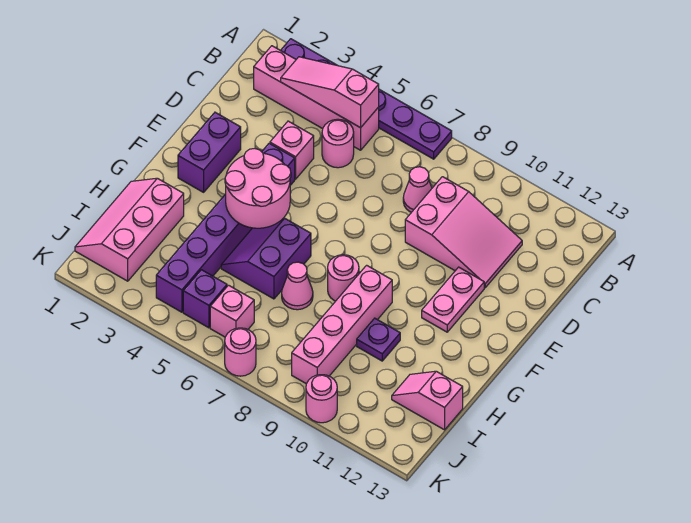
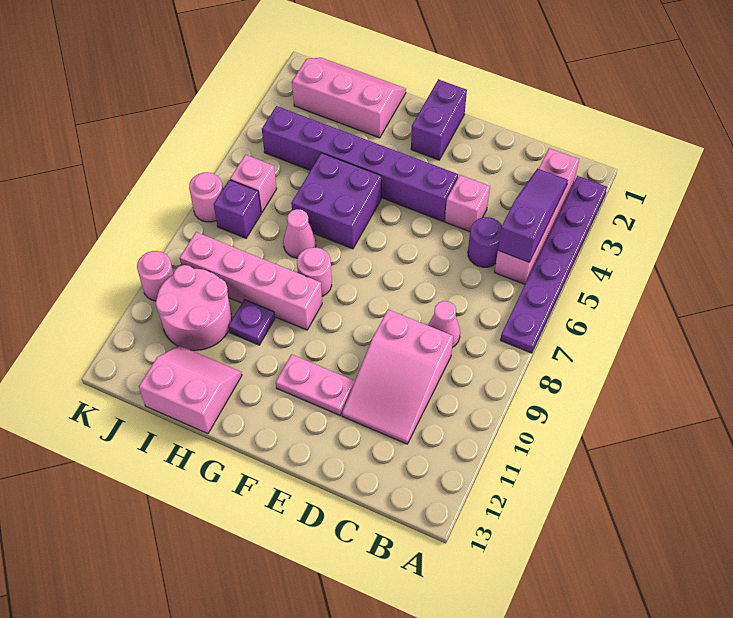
pink slope B3:B5 level 2 top 5 -> purple slope B3:B5 level 2 top 5
pink round brick C5 level 1 -> purple round brick C5 level 1
purple brick E2:F2 level 1 -> purple brick F1:F2 level 1
pink round brick F4:G5 level 2 -> pink round brick I10:J11 level 1
purple slope G5:H6 level 1 top 6 -> purple brick G5:H6 level 1
pink slope I12:I13 level 1 top 13 -> pink slope H12:I13 level 1 top 13
purple brick J5 level 1 -> purple brick J7 level 1

